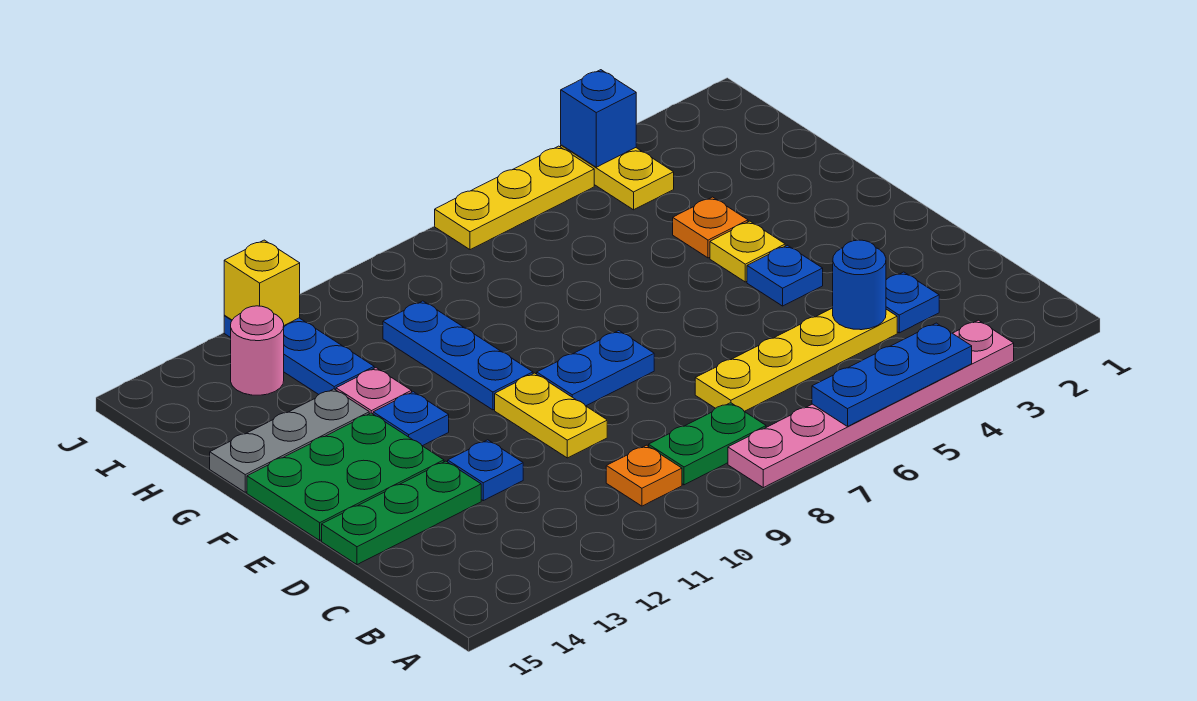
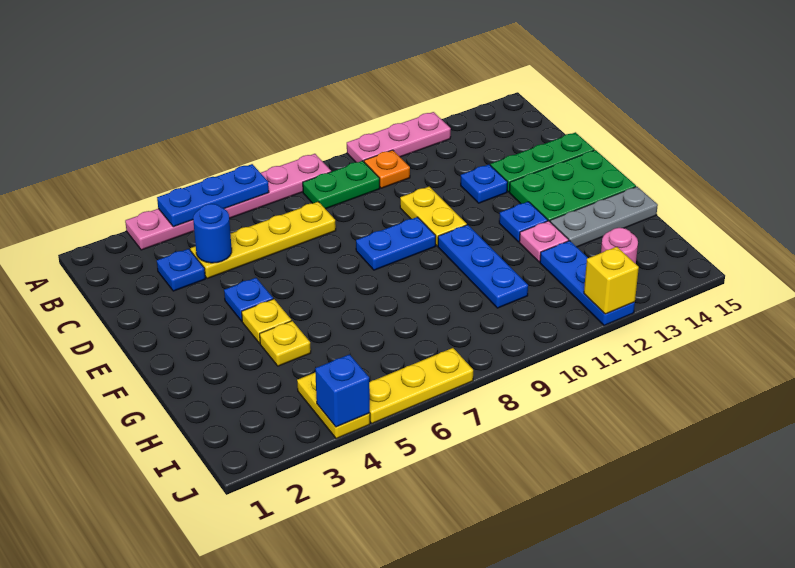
none -> pink plate A10:A12 level 1
orange plate G4 level 1 -> yellow plate G4 level 1

